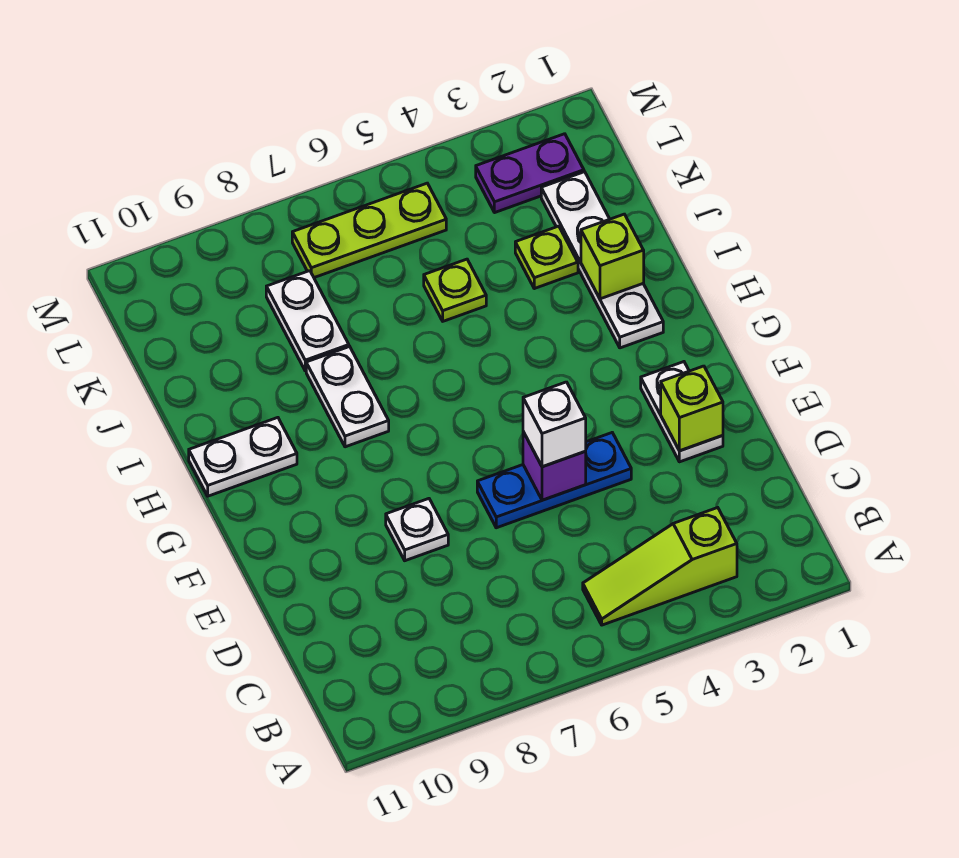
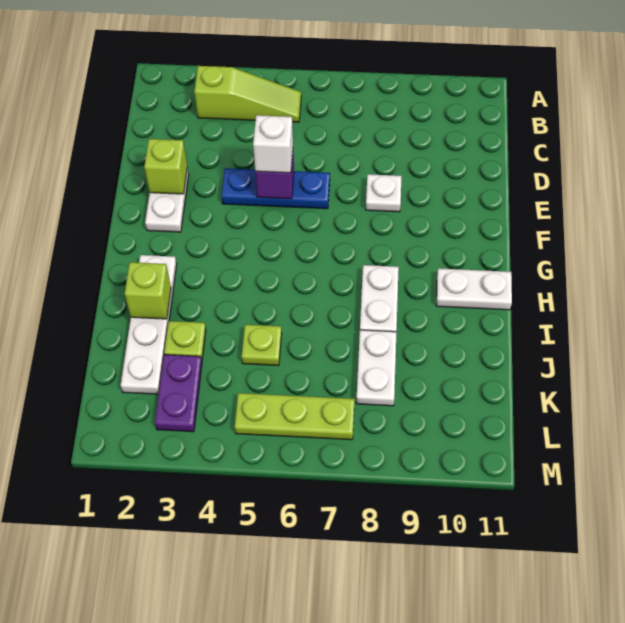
purple plate L2:L3 level 1 -> purple plate K3:L3 level 1

